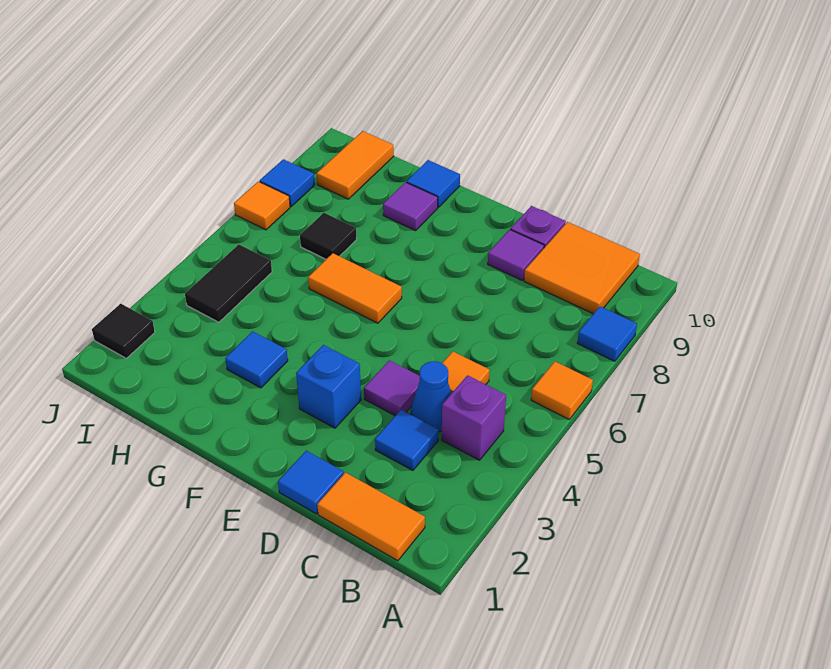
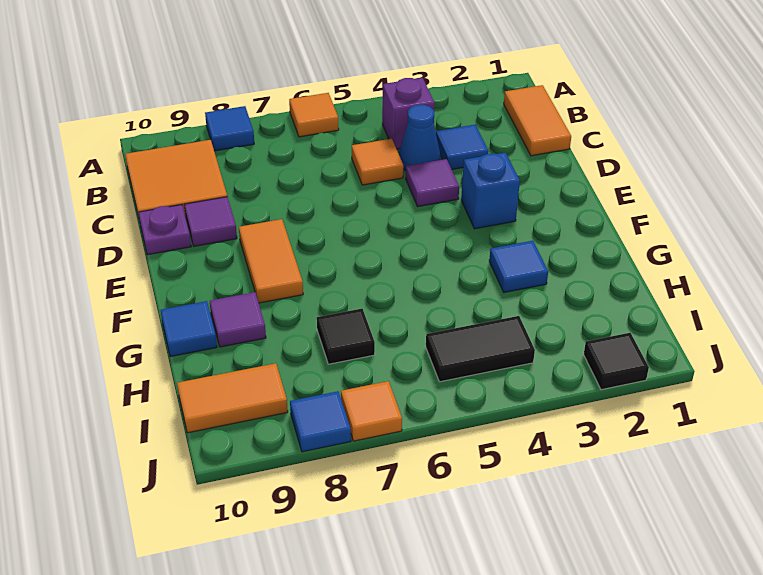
blue tile D1 level 1 -> none
orange tile F6:G6 level 1 -> orange tile E8:F8 level 1

